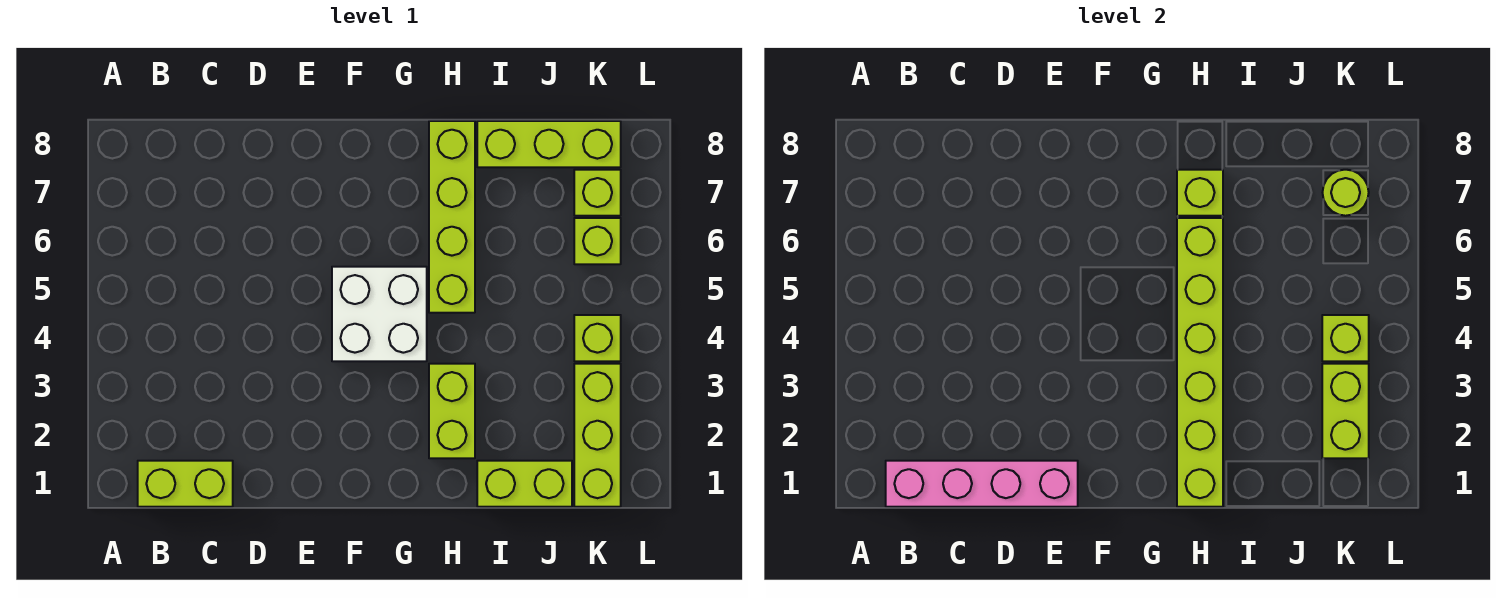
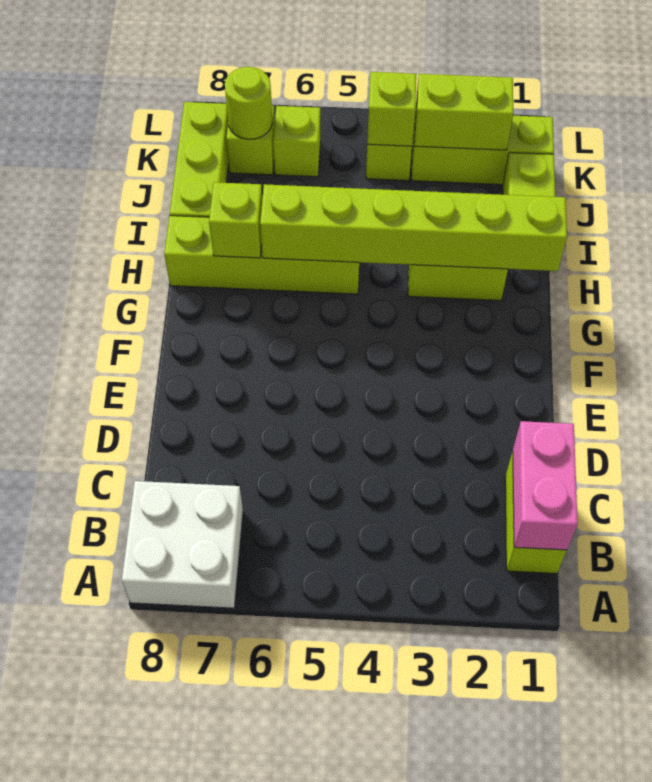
pink brick B1:E1 level 2 -> pink brick B1:C1 level 2
white brick F4:G5 level 1 -> white brick A7:B8 level 1

